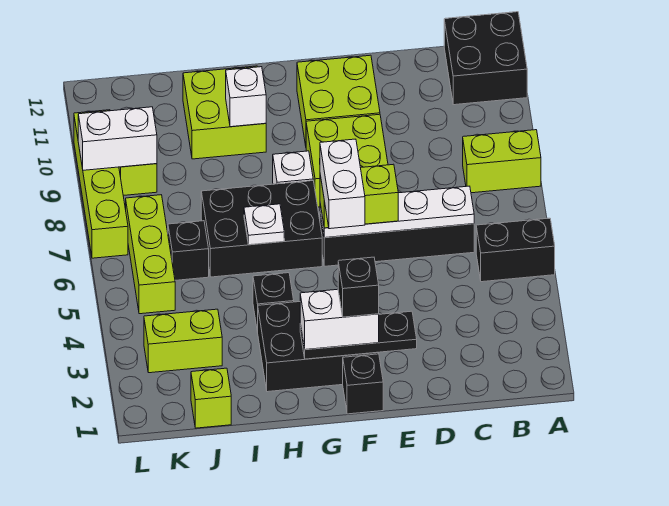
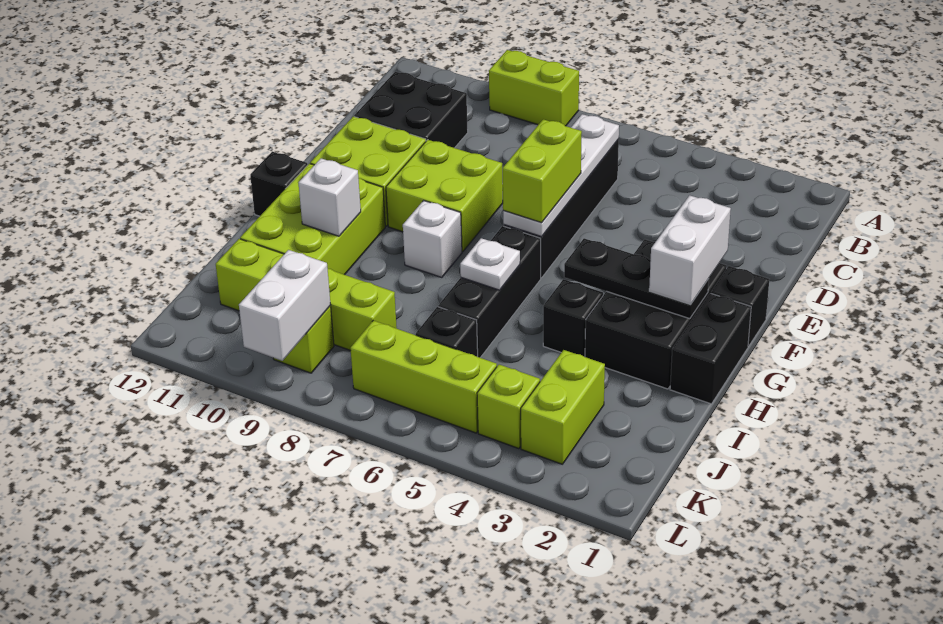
black brick A5:B5 level 1 -> black brick G1:H1 level 1
lime brick A8:B8 level 1 -> lime brick A8:A9 level 1
black brick A11:B12 level 1 -> black brick C10:D11 level 1
black plate E2:G2 level 2 -> black plate G2:G4 level 2
black brick F2 level 4 -> black brick G12 level 1
white brick F5:F6 level 4 -> none
black brick G6:I7 level 1 -> black brick G6:I6 level 1
lime brick H10:I11 level 1 -> lime brick G10:I11 level 1
lime brick J1 level 1 -> lime brick K4 level 1
lime brick L7:L10 level 1 -> lime brick J8:J11 level 1

